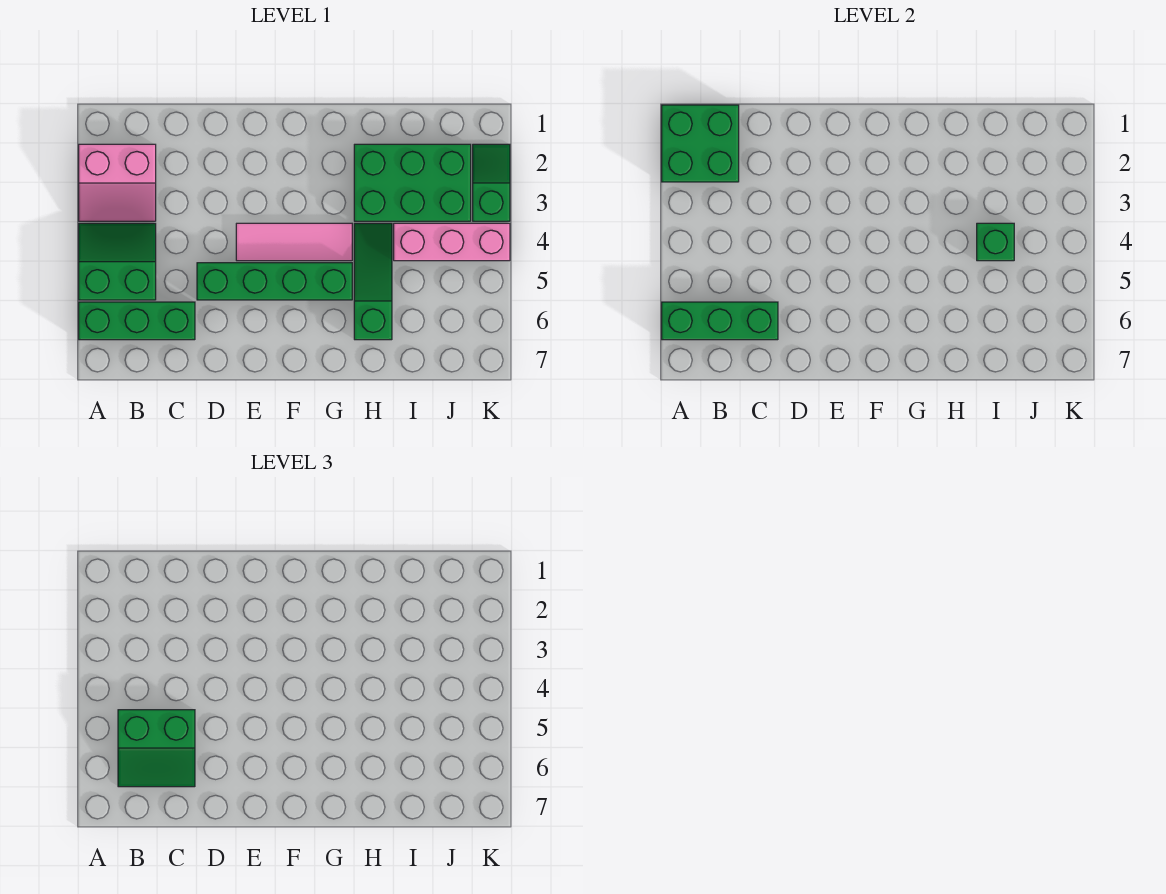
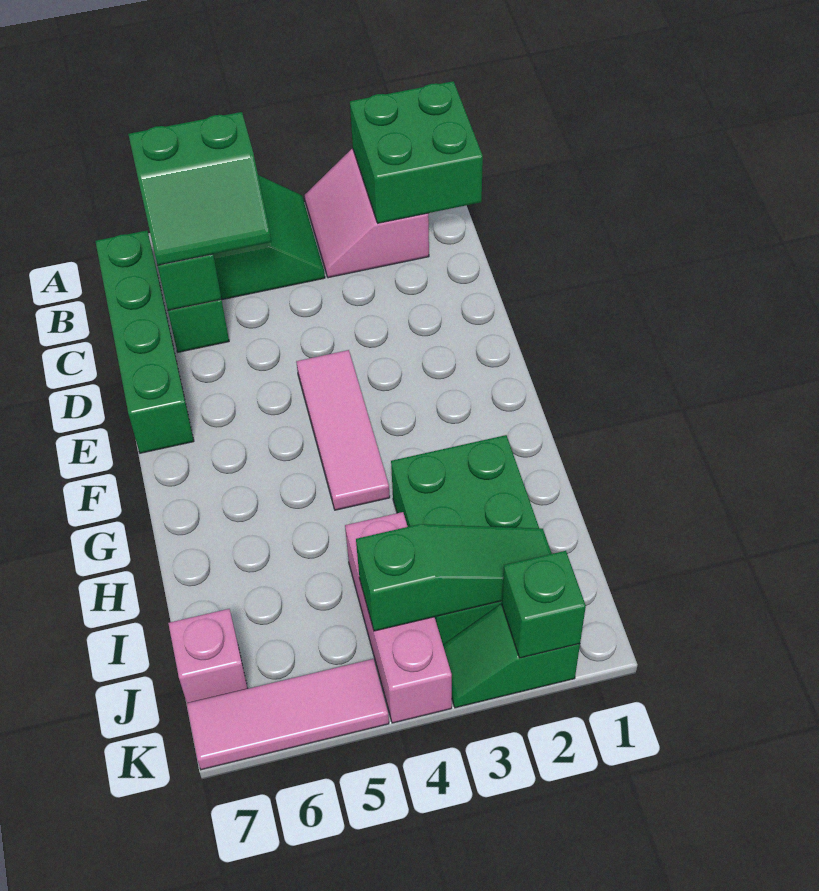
green slope B5:C6 level 3 top 5 -> green slope B5:C6 level 3 top B
green brick D5:G5 level 1 -> green brick B7:E7 level 1
green slope H4:H6 level 1 top 6 -> green slope J2:J4 level 2 top 4
green brick I4 level 2 -> green brick K2 level 2
none -> pink brick J7 level 1
green slope K2:K3 level 1 top 3 -> green slope K2:K3 level 1 top 2
none -> pink tile K5:K7 level 1

